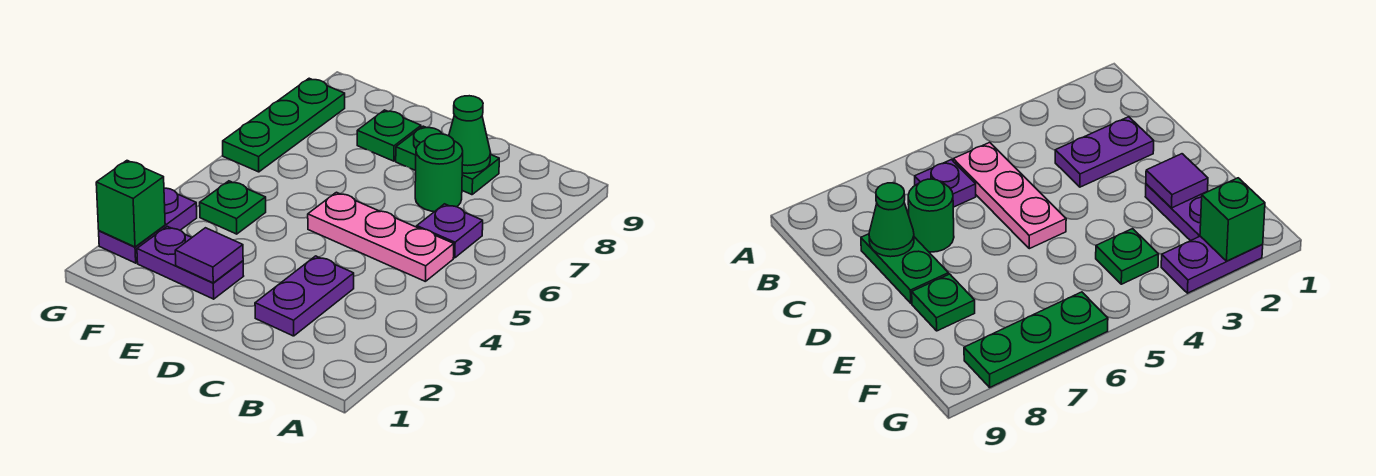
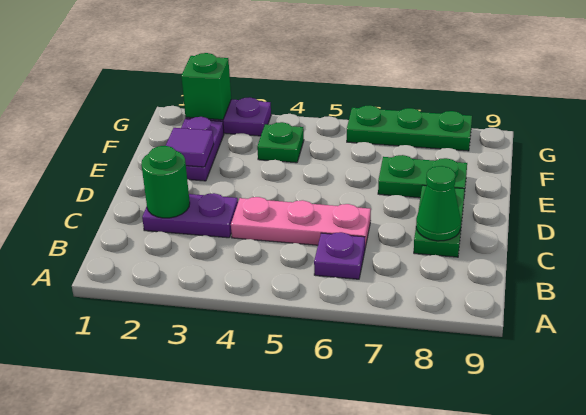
pink plate B5:D5 level 1 -> pink plate C4:C6 level 1
green round brick C7 level 1 -> green round brick C2 level 2
green plate E8 level 1 -> green plate E7:E8 level 1

